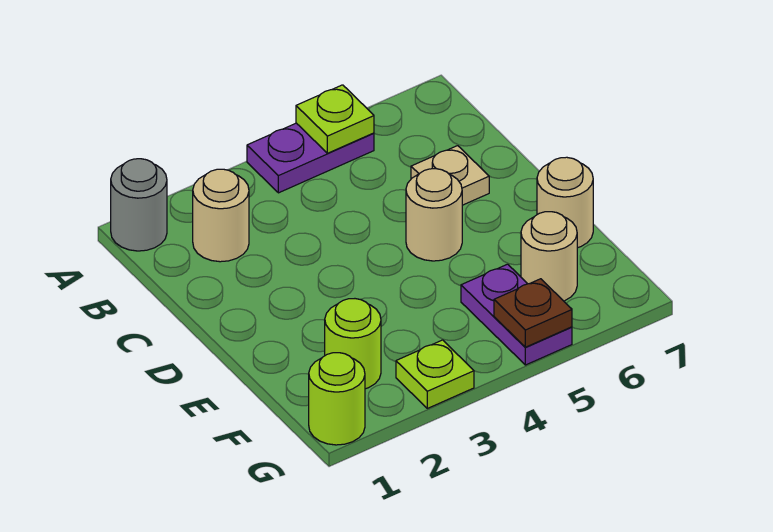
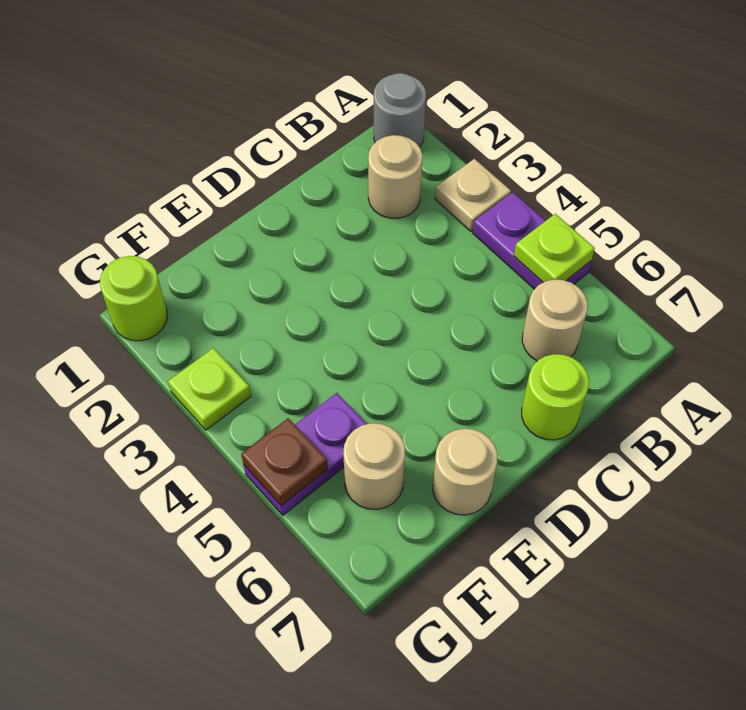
tan plate C6 level 1 -> tan plate A3 level 1
tan round brick D5 level 1 -> tan round brick B6 level 1
lime round brick F2 level 1 -> lime round brick C7 level 1

